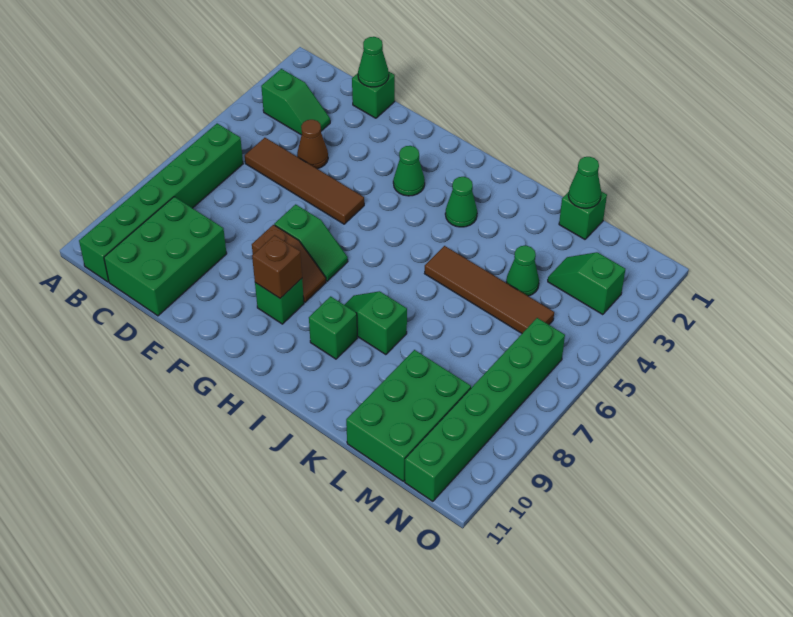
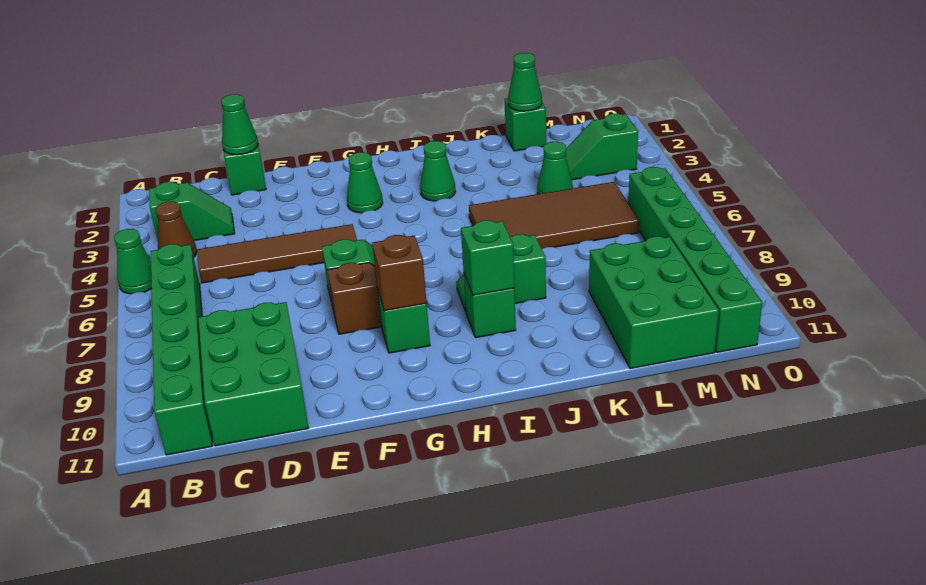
none -> green cone A5 level 1
brown cone D4 level 1 -> brown cone B4 level 1
none -> green brick I9 level 2
brown tile J5:M5 level 1 -> brown tile J5:M6 level 1

